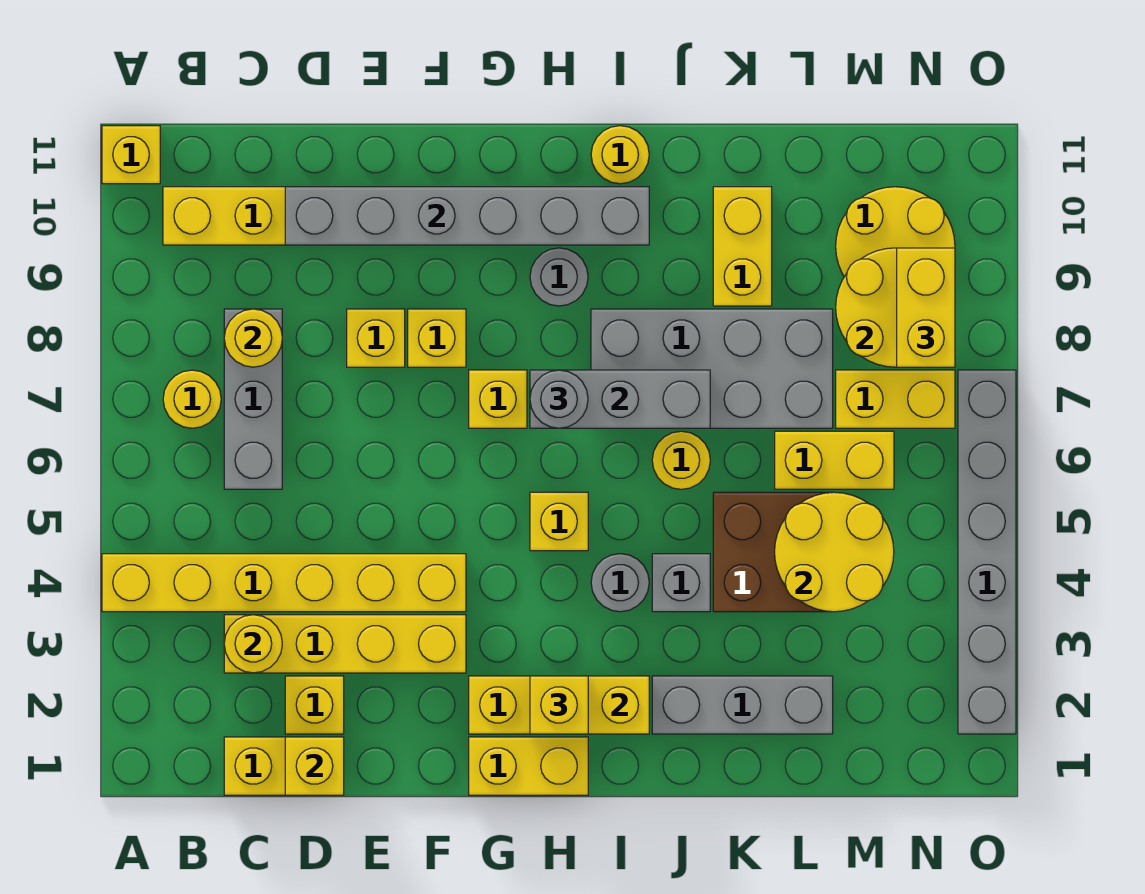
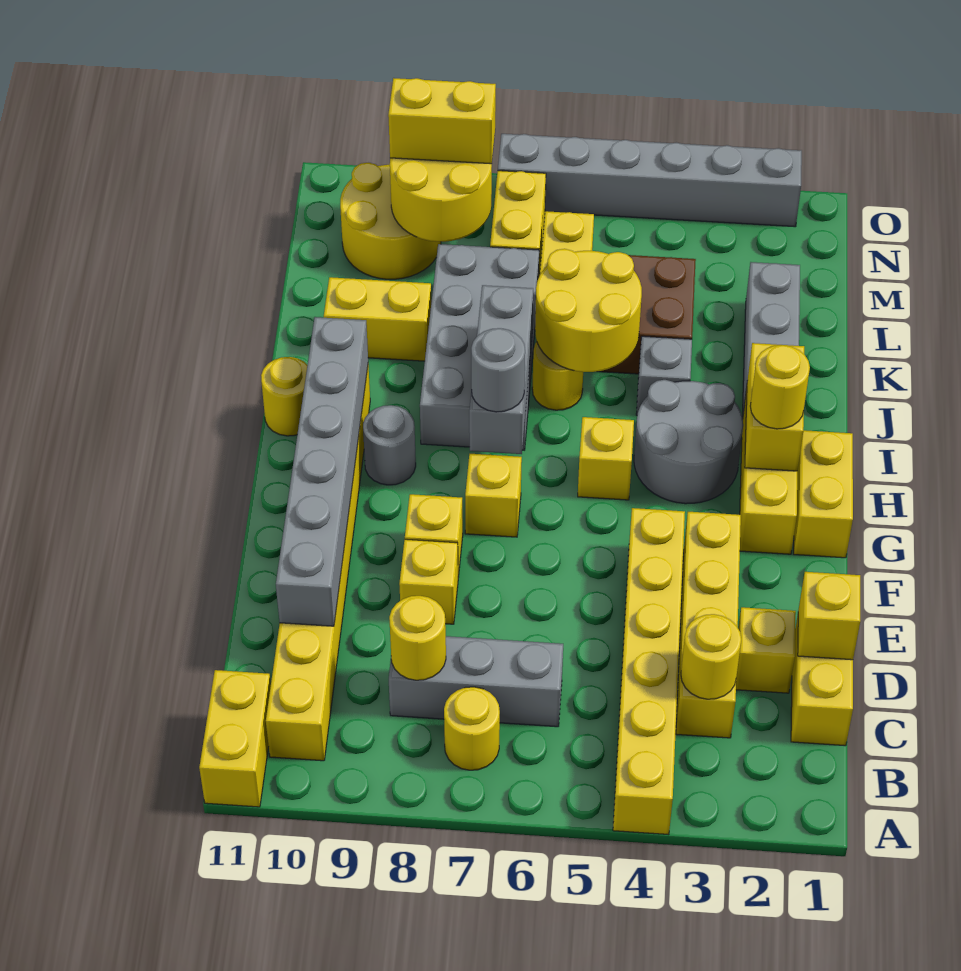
yellow brick A11 level 1 -> yellow brick A11:B11 level 1
yellow brick H2 level 3 -> yellow round brick H2 level 3
grey round brick I4 level 1 -> grey round brick H3:I4 level 1
yellow round brick L4:M5 level 2 -> yellow round brick J5:K6 level 2

